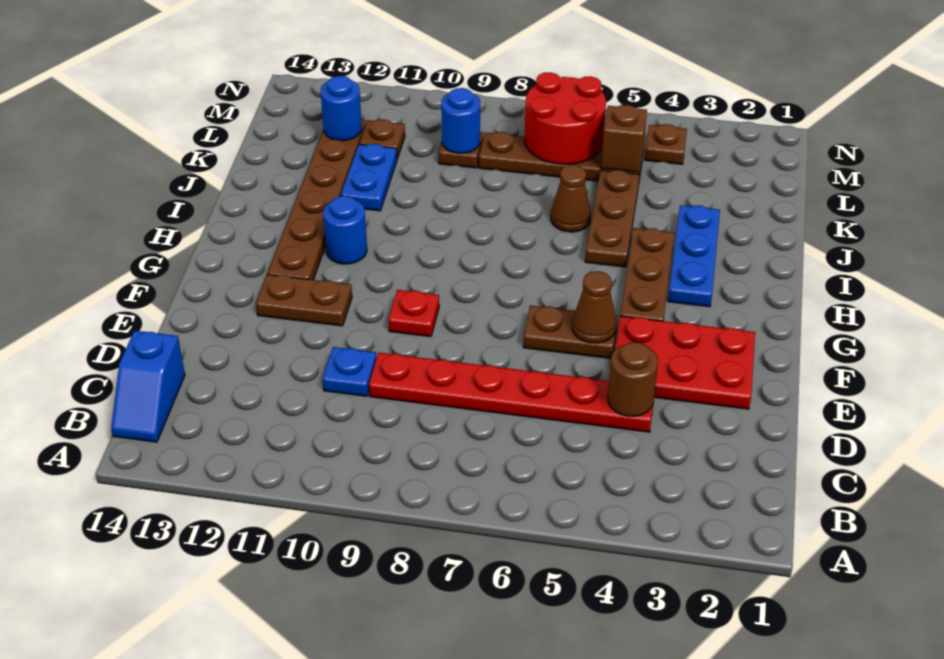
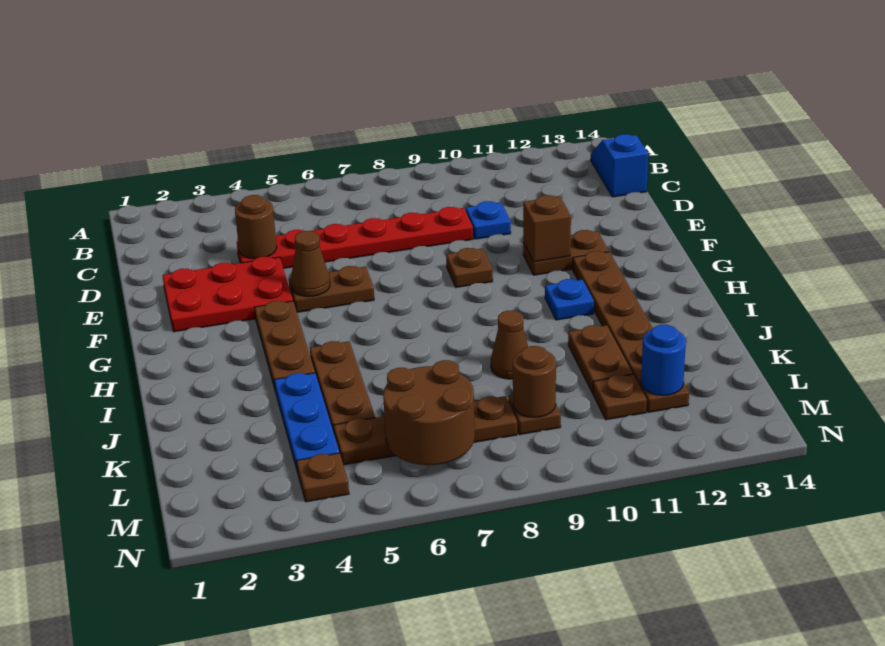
red plate F9 level 1 -> brown plate F9 level 1
blue plate H3:J3 level 1 -> blue plate J4:L4 level 1
blue round brick H11 level 1 -> blue plate H11 level 1
brown cone J6 level 1 -> brown cone J9 level 1
blue plate J11:K11 level 1 -> brown plate J11:K11 level 1
brown brick L5 level 2 -> brown brick F11 level 2
red round brick L6:M7 level 2 -> brown round brick L6:M7 level 2
blue round brick L9 level 2 -> brown round brick L9 level 2

